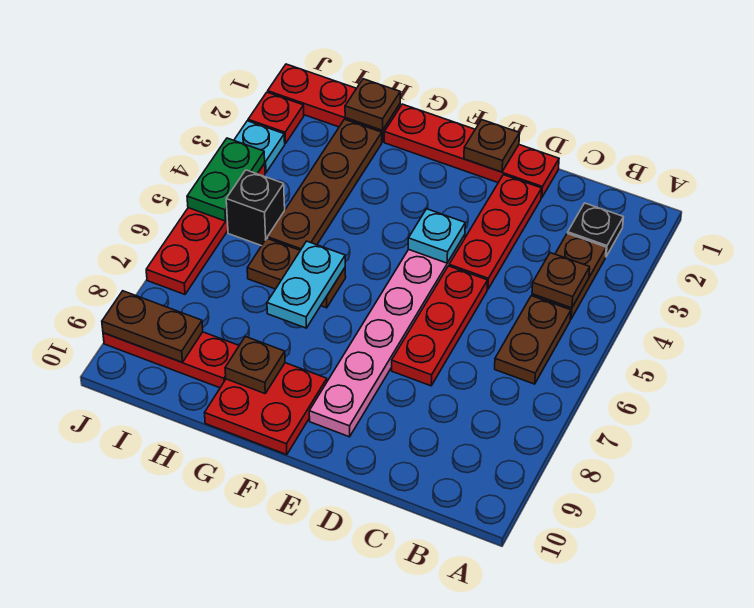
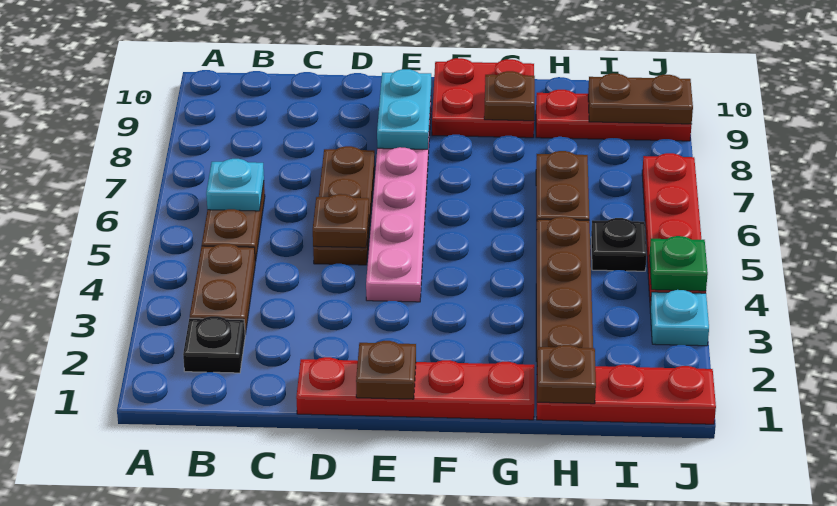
brown plate B4 level 2 -> brown plate D5 level 2
red plate D2:D4 level 1 -> none
red plate D5:D7 level 1 -> brown plate D5:D7 level 1
cyan plate E4 level 2 -> cyan plate B6 level 2
brown plate G6:H6 level 1 -> brown plate H6:H7 level 1
cyan plate G6:G7 level 2 -> cyan plate E8:E9 level 2
black brick I5 level 1 -> black plate I5 level 1
red plate J2 level 1 -> none
green plate J4:J5 level 2 -> green plate J4 level 2

